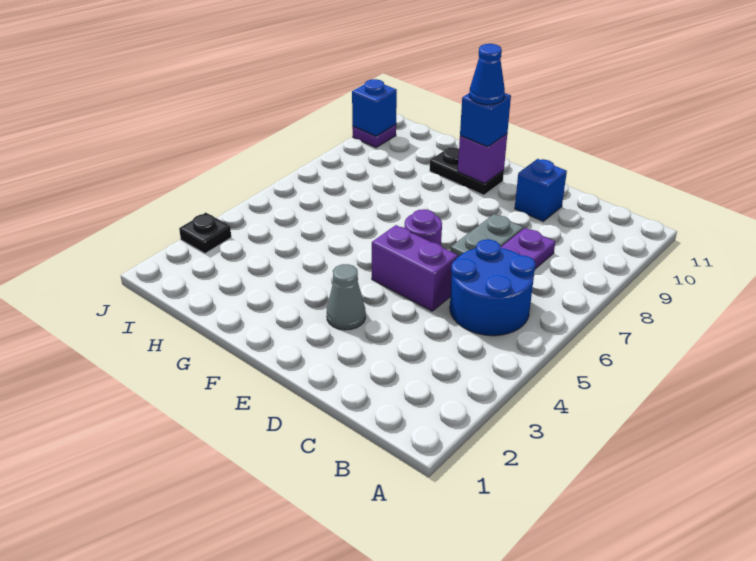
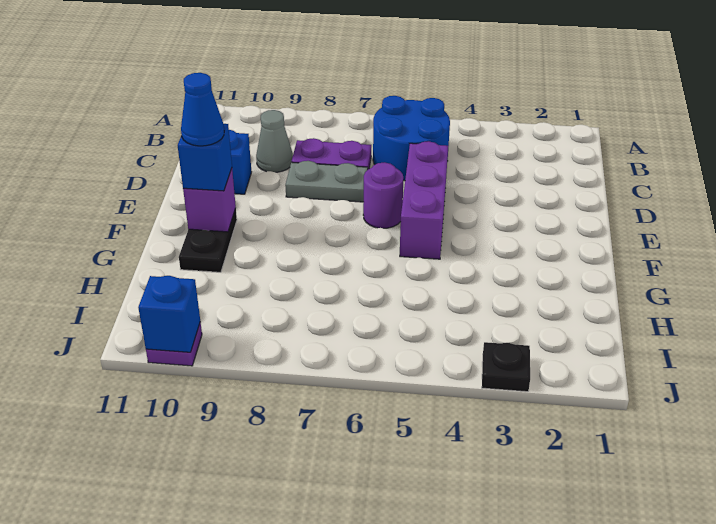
purple brick D5:E5 level 1 -> purple brick D5:F5 level 1
grey cone E3 level 1 -> grey cone C9 level 1

